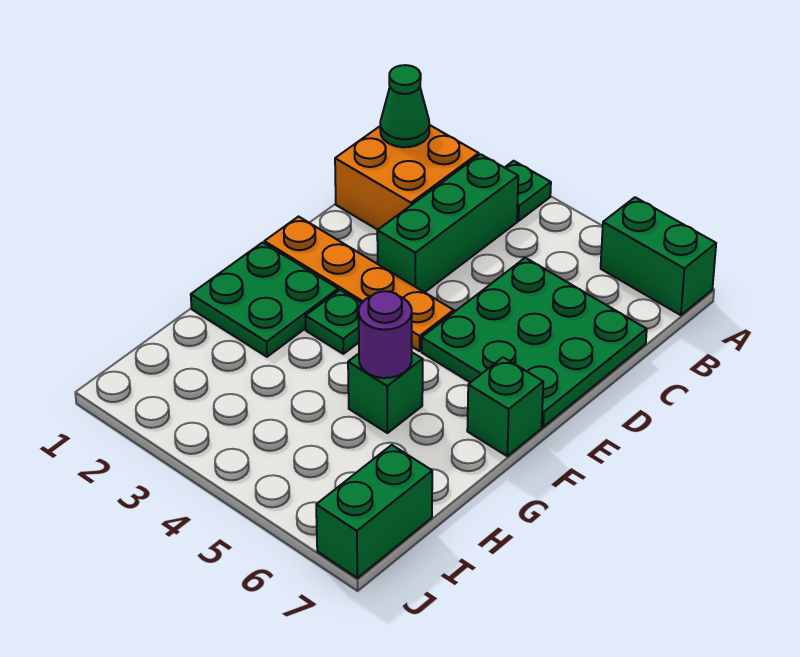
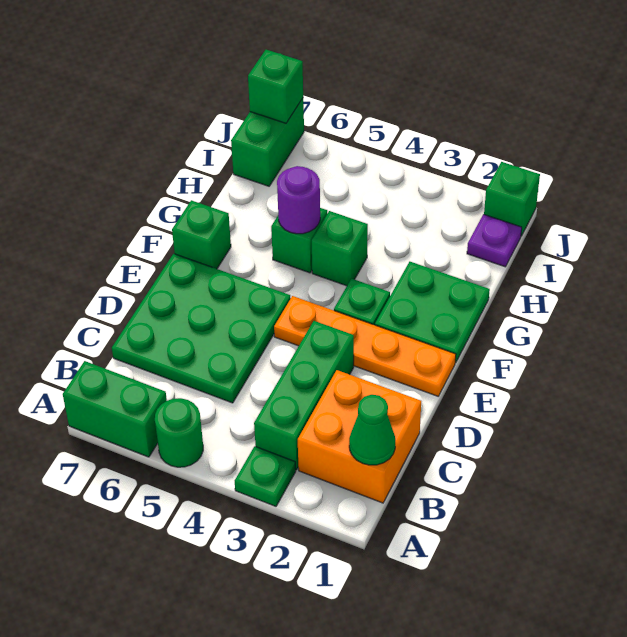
none -> green round brick A5 level 1
none -> green brick G4 level 1
none -> purple plate I1 level 1
none -> green brick J1 level 1
none -> green brick J7 level 2

